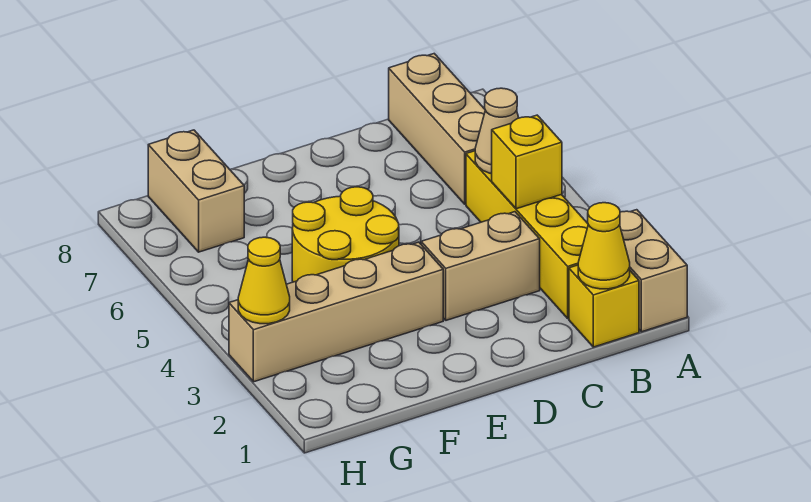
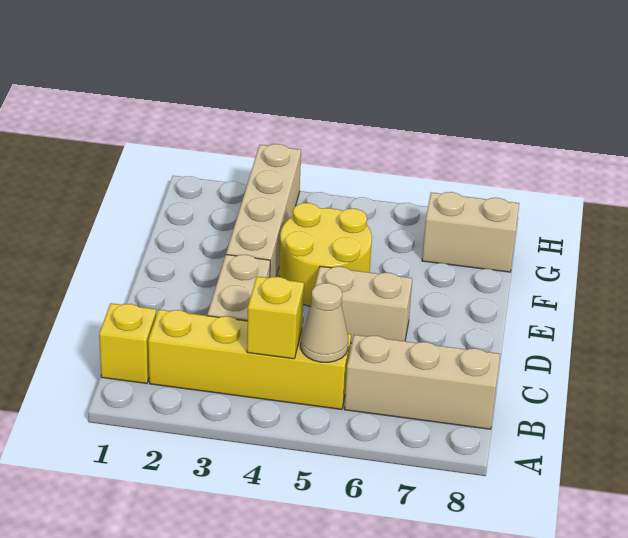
tan brick A1:A2 level 1 -> tan brick D5:D6 level 1
yellow cone B1 level 2 -> none
yellow cone H3 level 2 -> none

